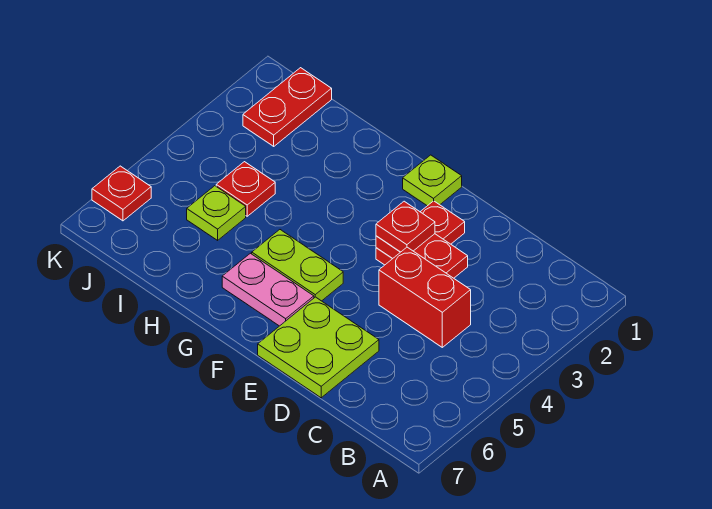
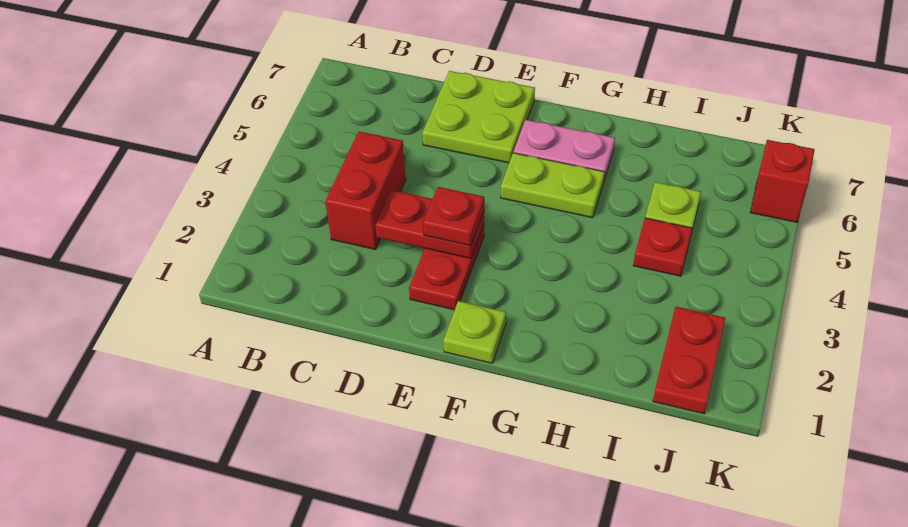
red brick C4:D4 level 1 -> red brick C3:C4 level 1
red plate K6 level 1 -> red brick K6 level 1

